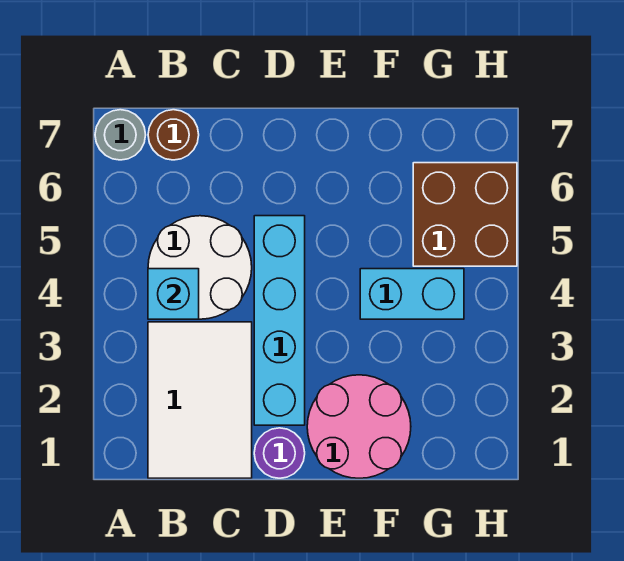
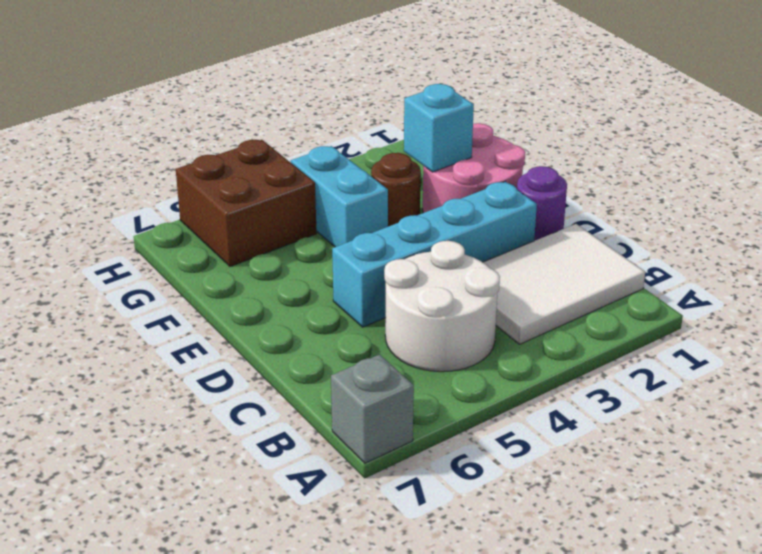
grey round brick A7 level 1 -> grey brick A7 level 1
cyan brick B4 level 2 -> cyan brick F2 level 2
brown round brick B7 level 1 -> brown round brick F3 level 1

